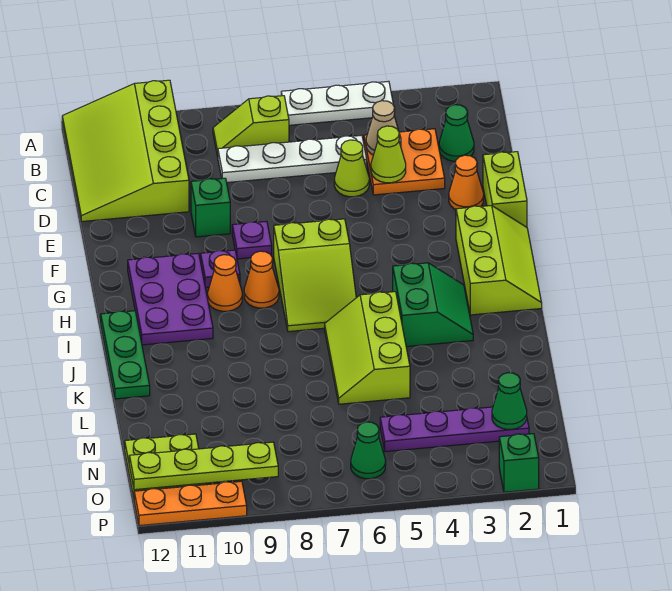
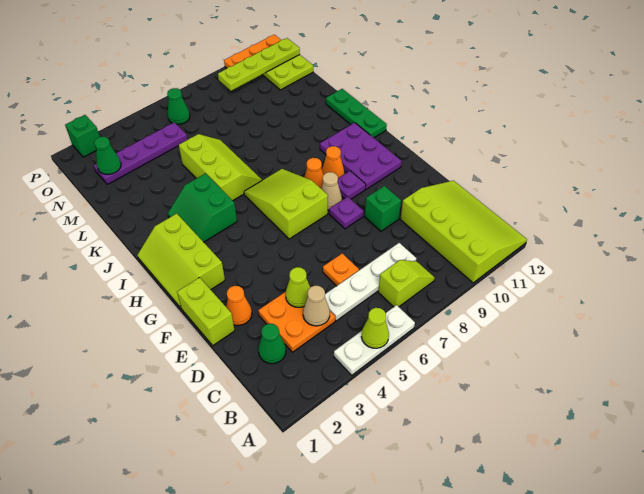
lime cone D5 level 1 -> lime cone A5 level 2
none -> orange plate D6 level 1
none -> tan cone G8 level 1

